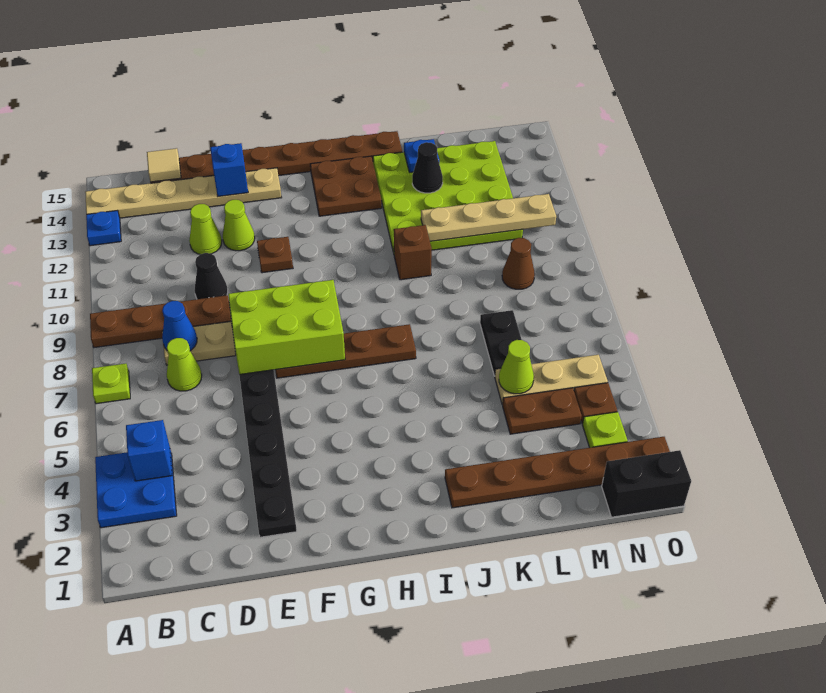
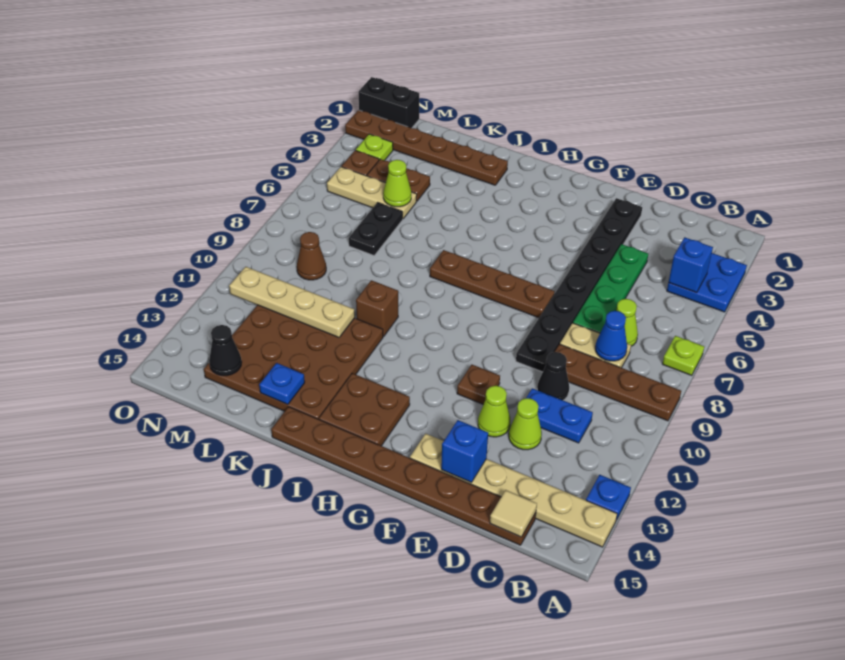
none -> blue plate C11:D11 level 1
none -> green plate D4:D7 level 1
lime brick E7:G8 level 2 -> none
lime plate J11:M14 level 1 -> brown plate J11:M14 level 1
black cone K13 level 2 -> black cone M14 level 2

